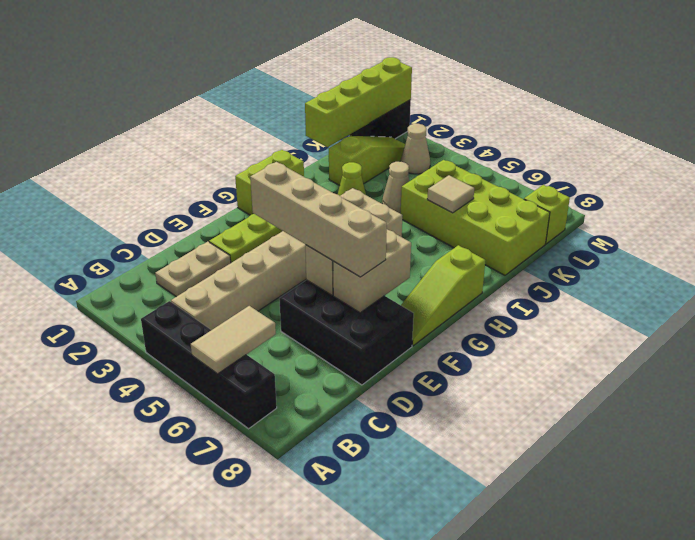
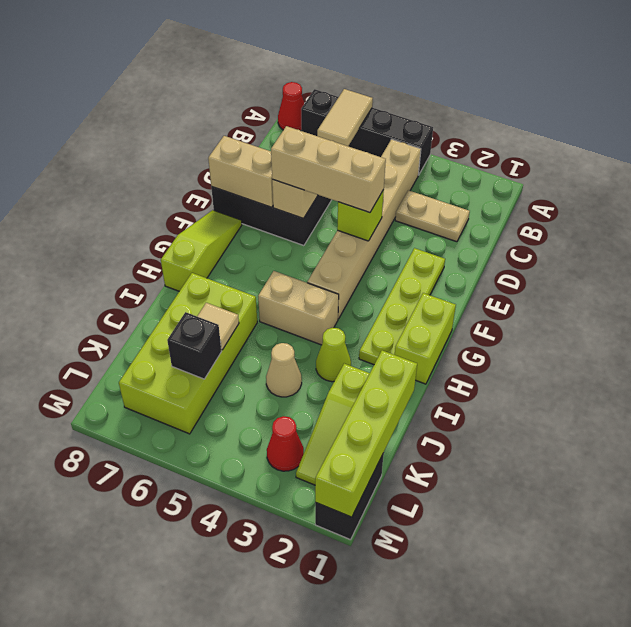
none -> red cone A8 level 1
tan plate C2:D2 level 1 -> tan plate C2:C3 level 1
tan brick E4:E7 level 3 -> tan brick E4:E6 level 3
tan brick E7:F7 level 2 -> tan brick E7:E8 level 2
lime brick J5:K8 level 1 -> lime brick I6:L7 level 1
none -> black brick K6 level 2
tan cone L3 level 1 -> red cone L3 level 1
lime brick L8 level 1 -> lime brick E4 level 2

